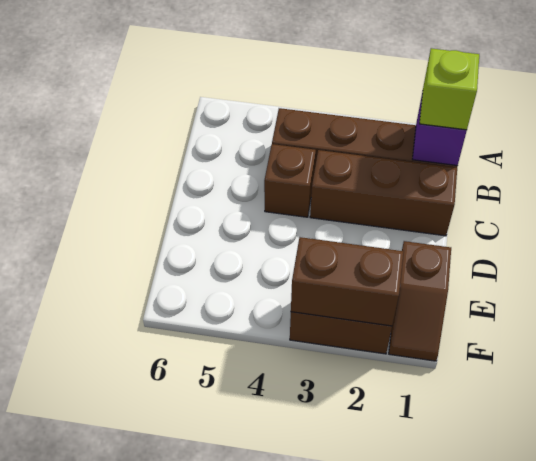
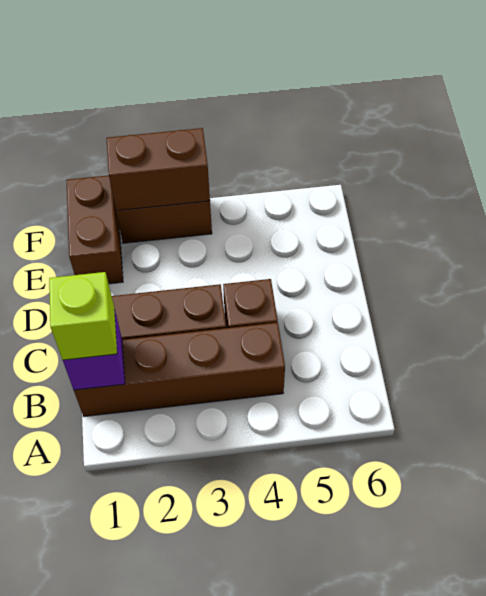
brown slope E1:F1 level 1 top E -> brown brick E1:F1 level 1

